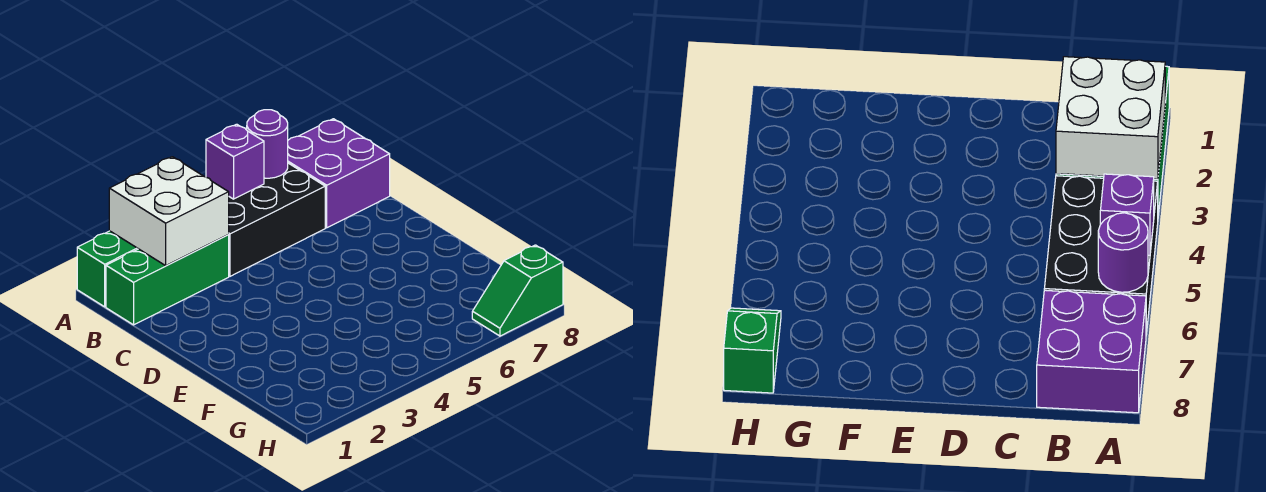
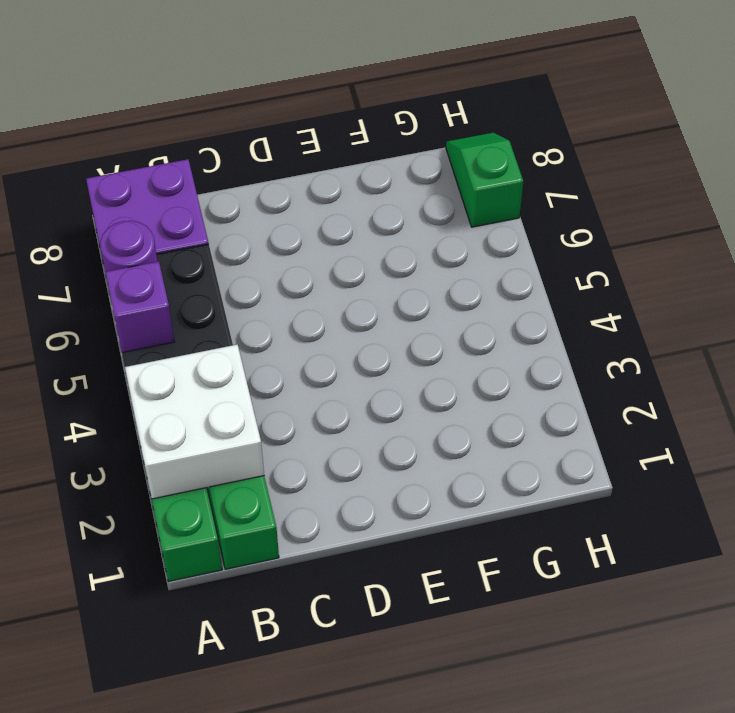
green slope H7:H8 level 1 top 8 -> green slope H7:H8 level 1 top 7

